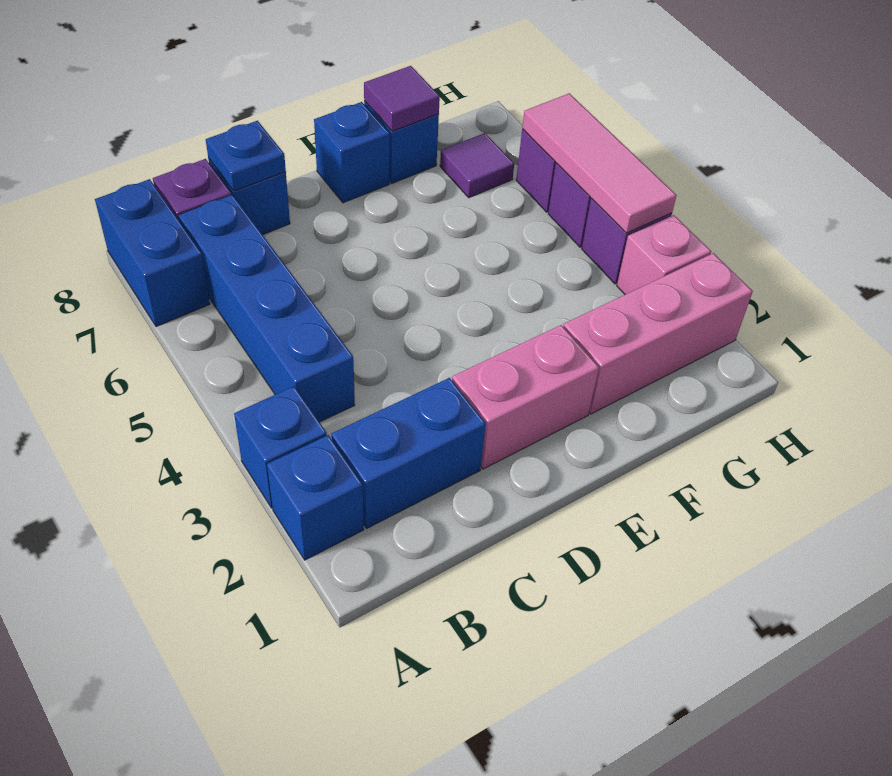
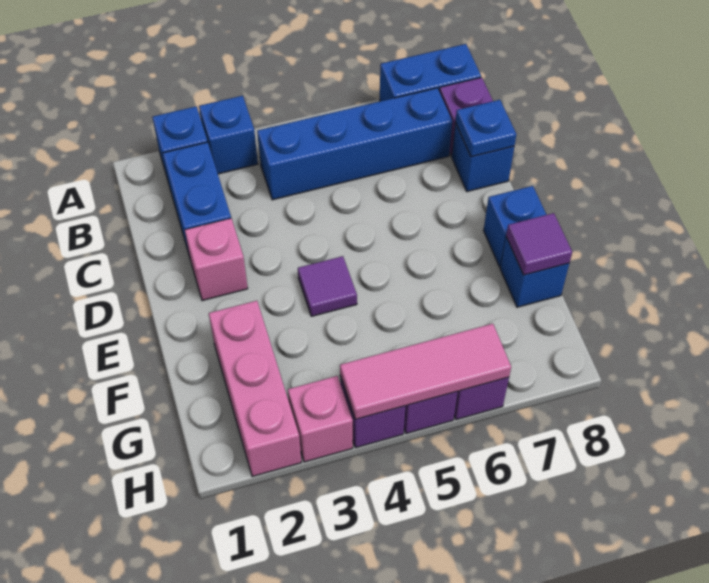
pink brick D2:E2 level 1 -> pink brick D2 level 1
purple tile G7 level 1 -> purple tile E4 level 1

